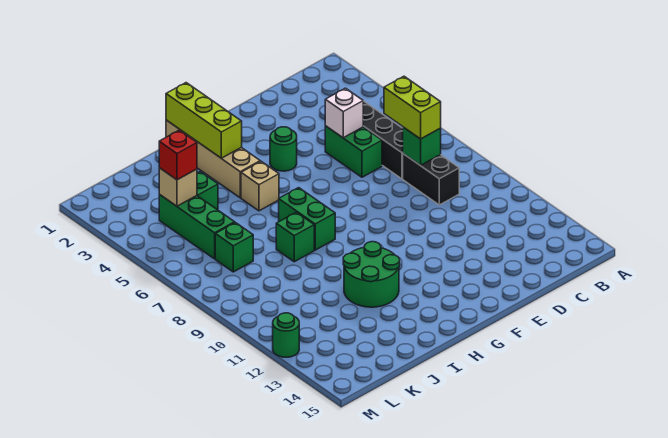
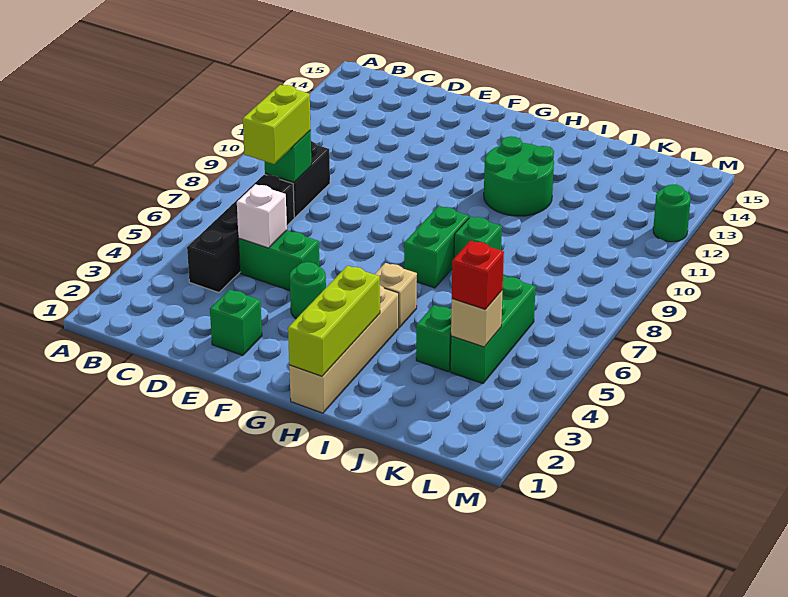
green brick D5:D6 level 1 -> green brick D5:E5 level 1
green brick K7 level 1 -> green brick E2 level 1

